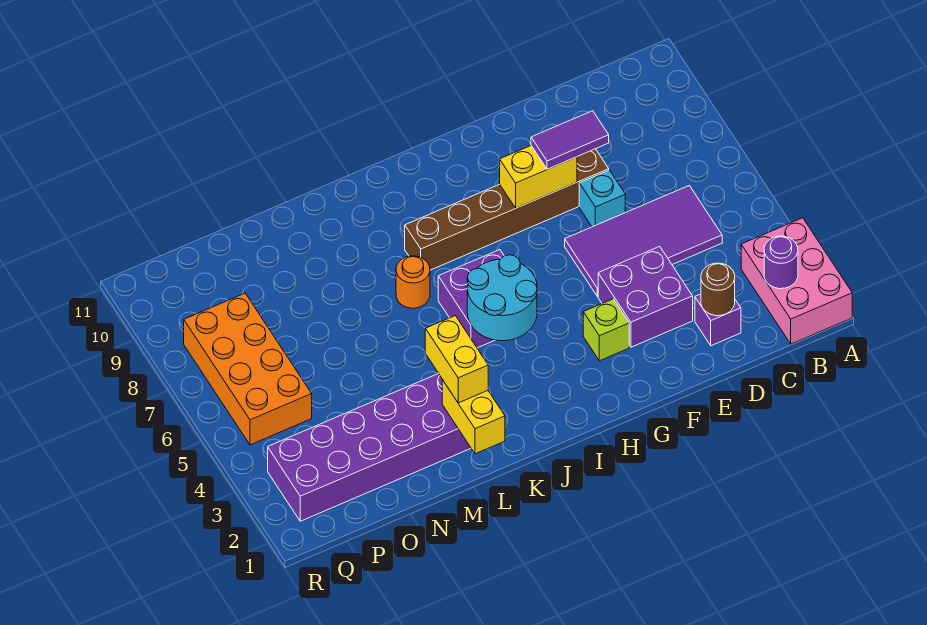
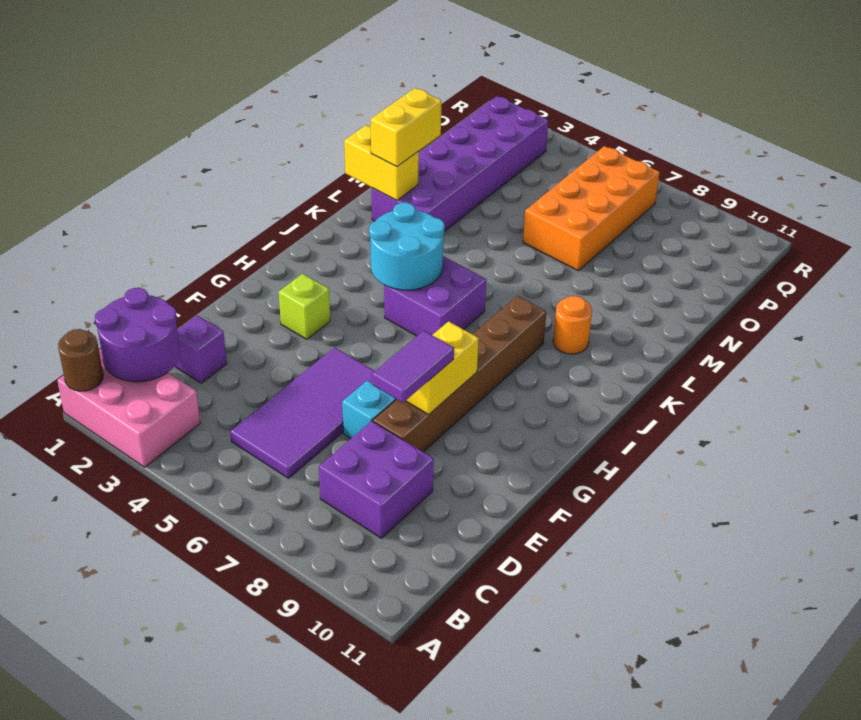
purple round brick B2 level 2 -> purple round brick B1:C2 level 2
brown round brick D2 level 2 -> brown round brick A1 level 2
purple brick E3:F4 level 1 -> purple brick C8:D9 level 1
orange round brick K7 level 1 -> orange round brick K9 level 1
yellow brick L2:L3 level 3 -> yellow brick L2:M2 level 3
orange brick P5:Q8 level 1 -> orange brick N6:Q7 level 1

